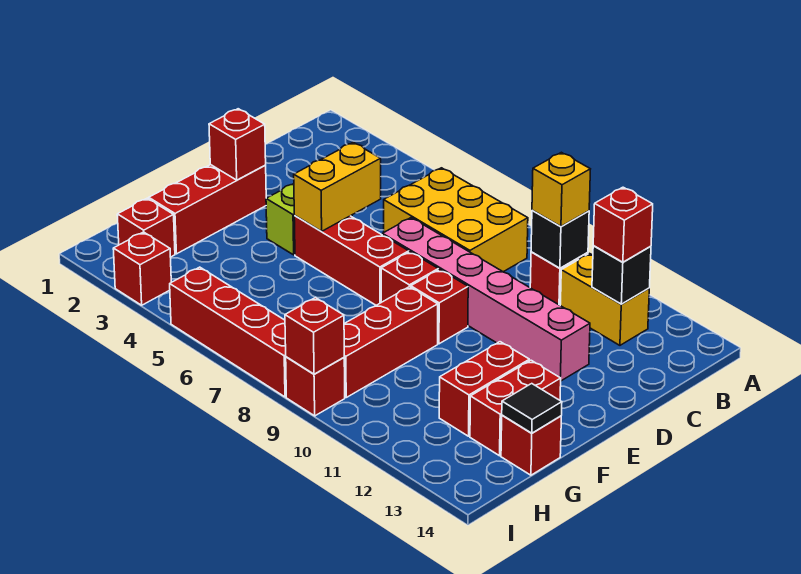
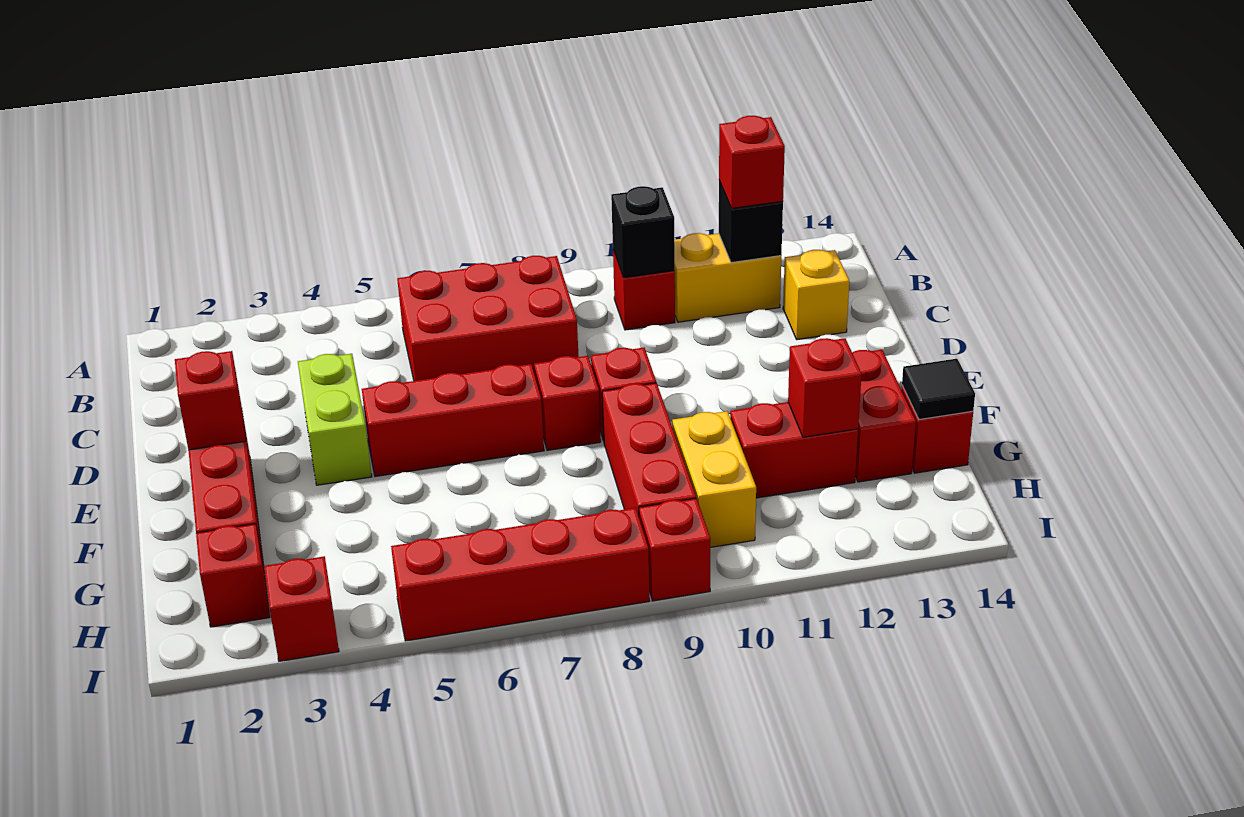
yellow brick B6:C8 level 1 -> red brick B6:C8 level 1
yellow brick B10 level 3 -> yellow brick C13 level 1
yellow brick D5:E5 level 2 -> yellow brick G10:H10 level 1
pink brick D7:D12 level 1 -> none
red brick F12:G12 level 1 -> red brick G11:G12 level 1
red brick I9 level 2 -> red brick G12 level 2

